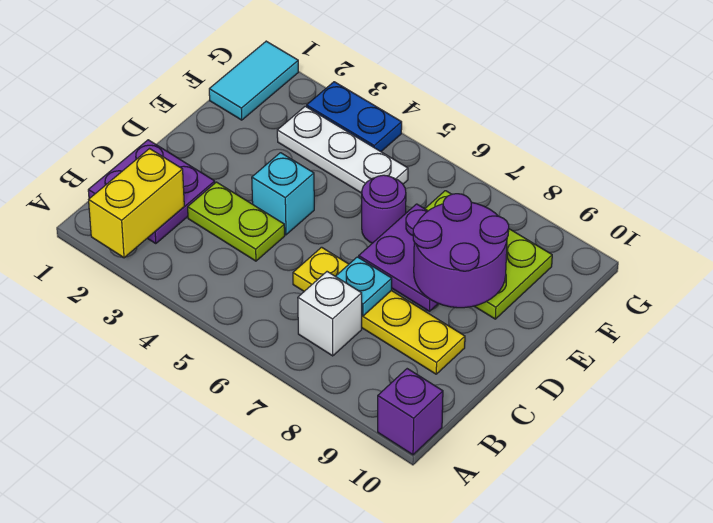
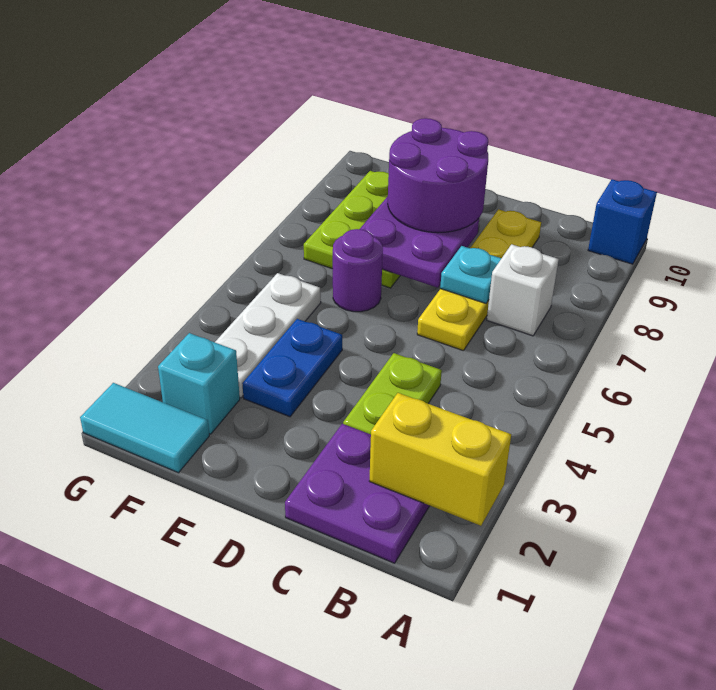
purple brick A10 level 1 -> blue brick A10 level 1
cyan brick D4 level 1 -> cyan brick F2 level 1
blue plate G3:G4 level 1 -> blue plate E3:E4 level 1

